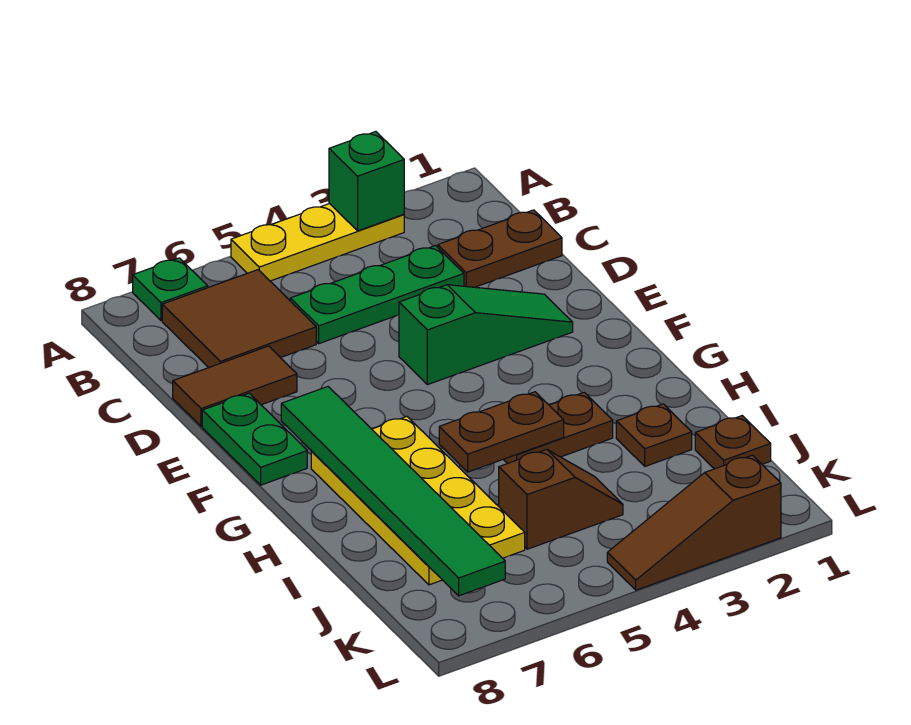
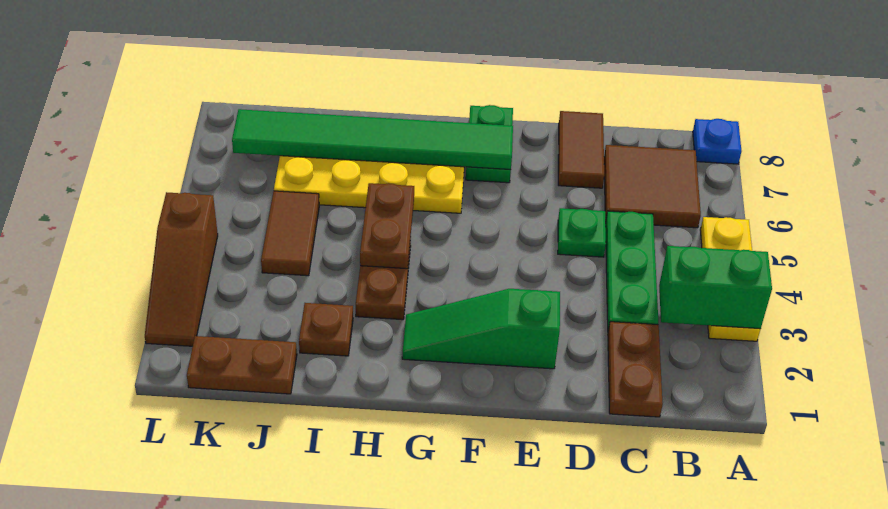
green brick A3 level 2 -> green brick A3:B3 level 2
green plate A7 level 1 -> green plate D5 level 1
none -> blue plate A8 level 1
green slope E2:E4 level 1 top 4 -> green slope E2:G2 level 1 top E
green plate E8:F8 level 1 -> green plate F7:F8 level 1
brown plate J1 level 1 -> brown plate J1:K1 level 1
brown slope J4:J5 level 1 top 5 -> brown tile J4:J5 level 1
brown slope L2:L4 level 1 top 2 -> brown slope L2:L4 level 1 top 4

